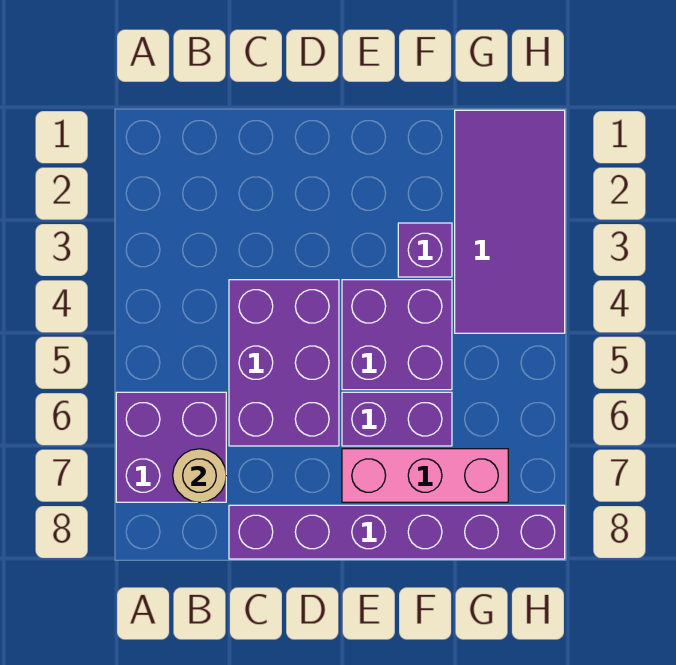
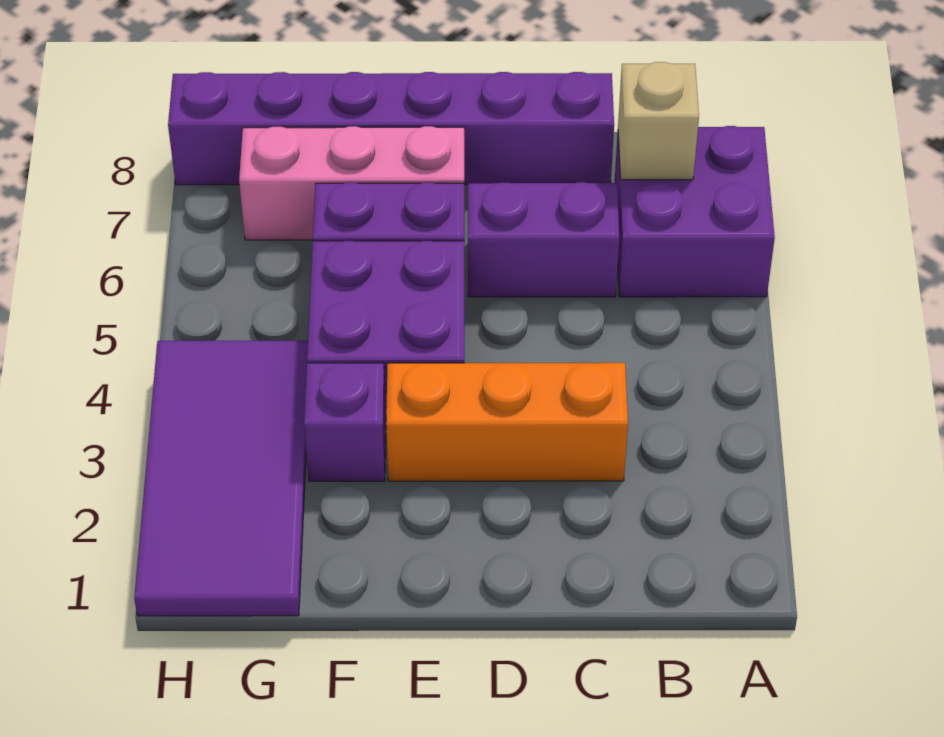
tan round brick B7 level 2 -> tan brick B7 level 2
none -> orange brick C3:E3 level 1
purple brick C4:D6 level 1 -> purple brick C6:D6 level 1

